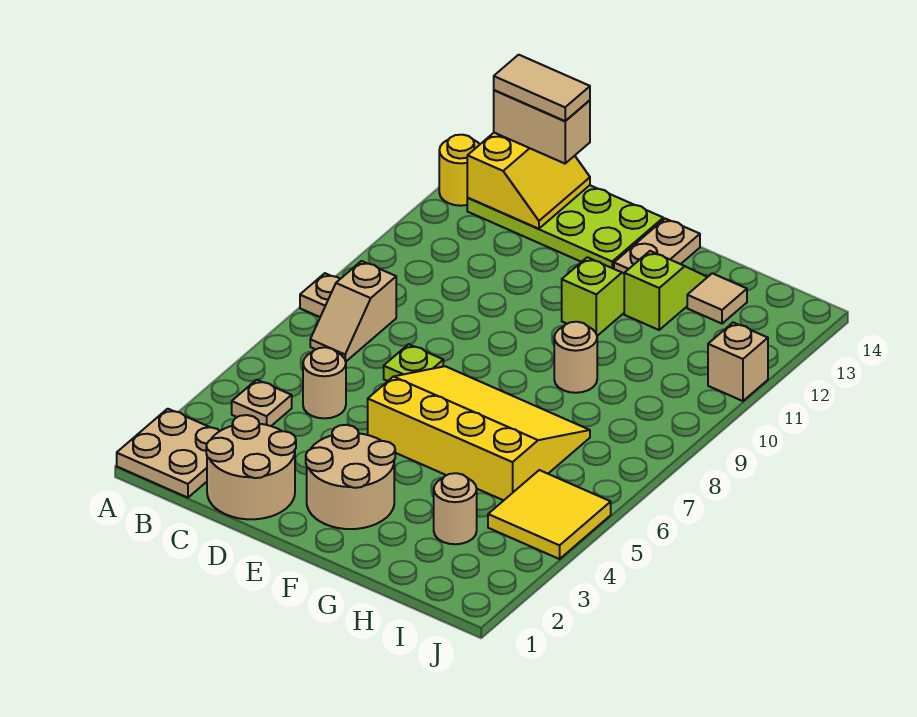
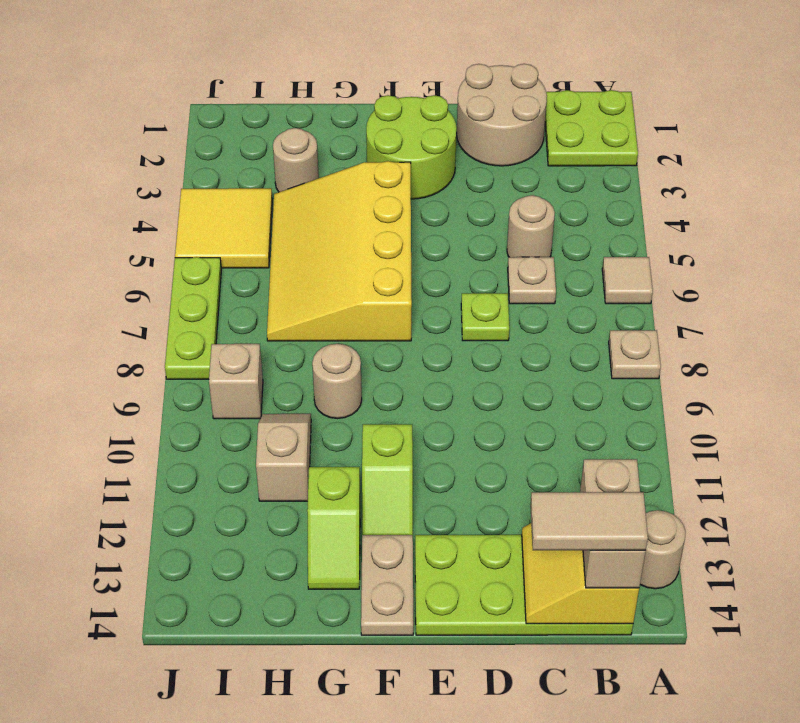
tan plate A1:B2 level 1 -> lime plate A1:B2 level 1
yellow round brick A13 level 1 -> tan round brick A13 level 1
tan plate B4 level 1 -> tan plate C6 level 1
tan slope B7:B8 level 1 top 8 -> tan slope H10:H11 level 1 top 11
tan brick B14:C14 level 3 -> tan brick B13:B14 level 3
tan round brick E2:F3 level 1 -> lime round brick E2:F3 level 1
yellow slope E5:H7 level 1 top 5 -> yellow slope F4:H7 level 1 top F
tan tile H13 level 1 -> tan tile A6 level 1
none -> lime plate J6:J8 level 1
tan brick J11 level 1 -> tan brick I9 level 1

